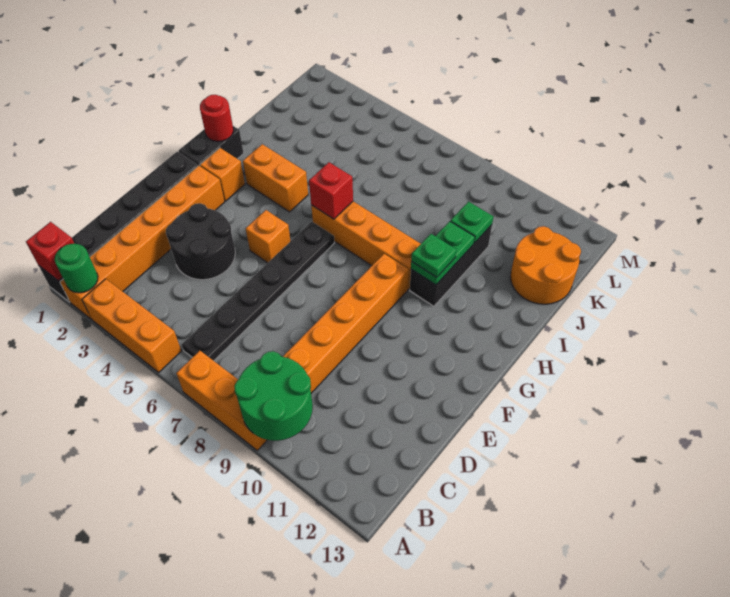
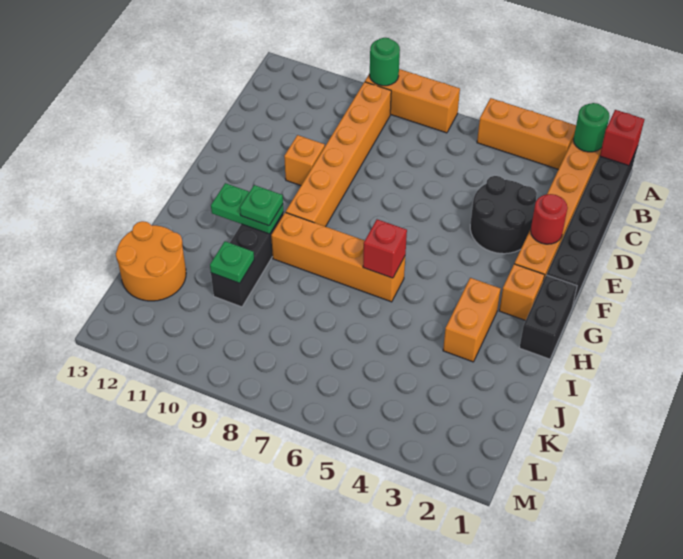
green round brick A9:B10 level 2 -> green round brick A9 level 2
black plate B6:G6 level 1 -> none
orange brick F5 level 1 -> orange brick E10 level 1
red round brick H1 level 2 -> red round brick E2 level 2
orange brick H3:H4 level 1 -> orange brick H3:I3 level 1
green plate H10:I10 level 2 -> green plate H10:H11 level 2

